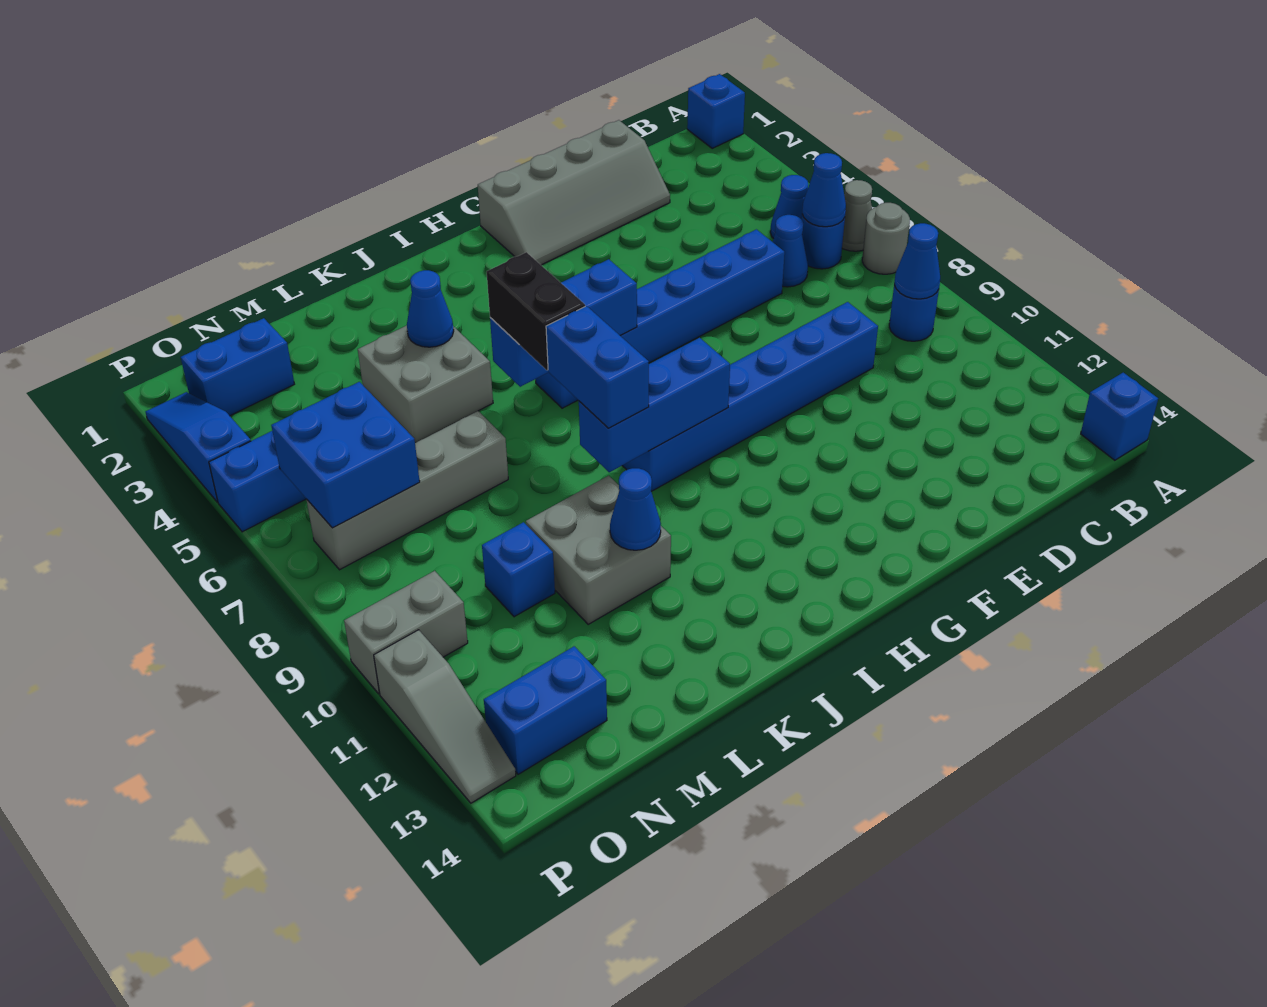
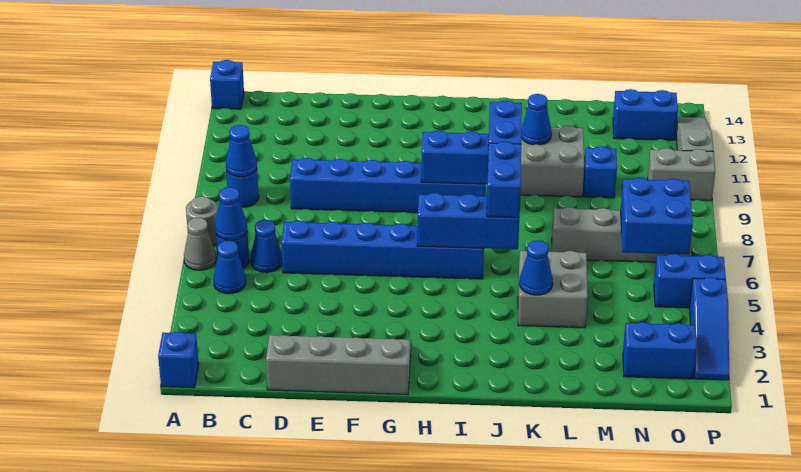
black brick J6:J7 level 3 -> blue brick J6:J7 level 3

